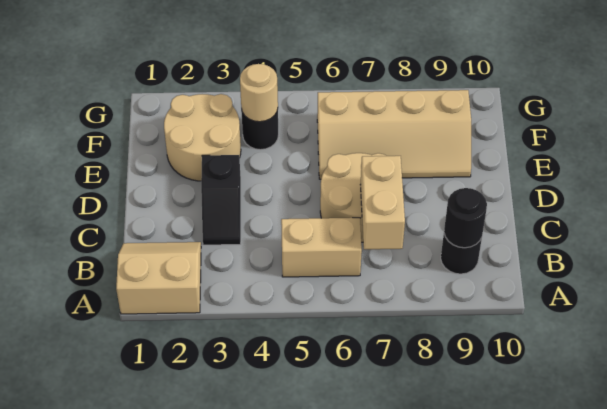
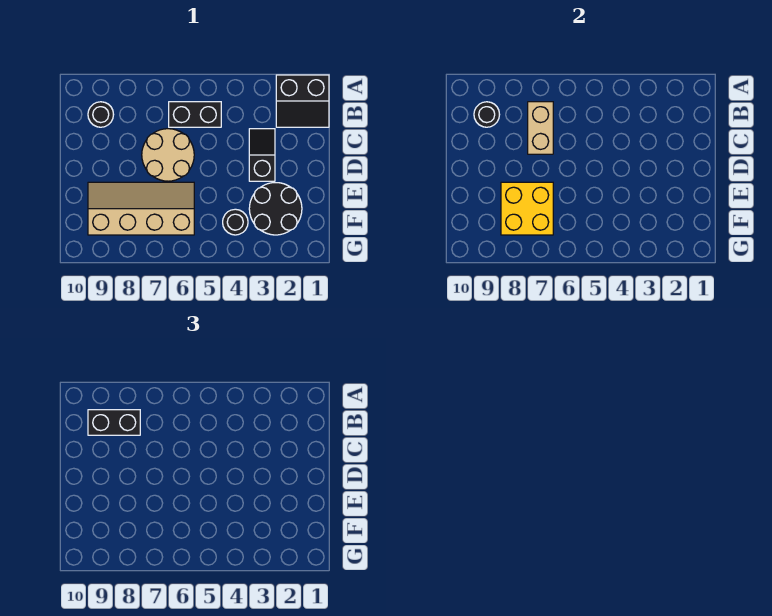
tan slope A1:B2 level 1 top A -> black slope A1:B2 level 1 top A
tan brick B5:B6 level 1 -> black brick B5:B6 level 1
none -> black brick B8:B9 level 3
tan round brick E2:F3 level 1 -> black round brick E2:F3 level 1
none -> yellow brick E7:F8 level 2
tan round brick F4 level 2 -> none

